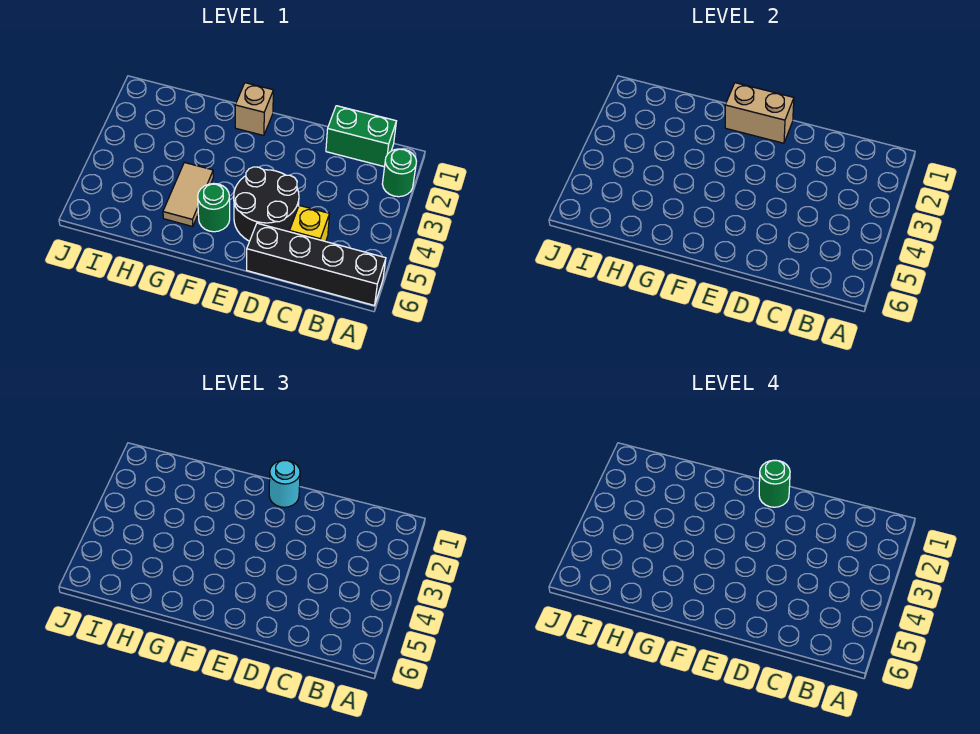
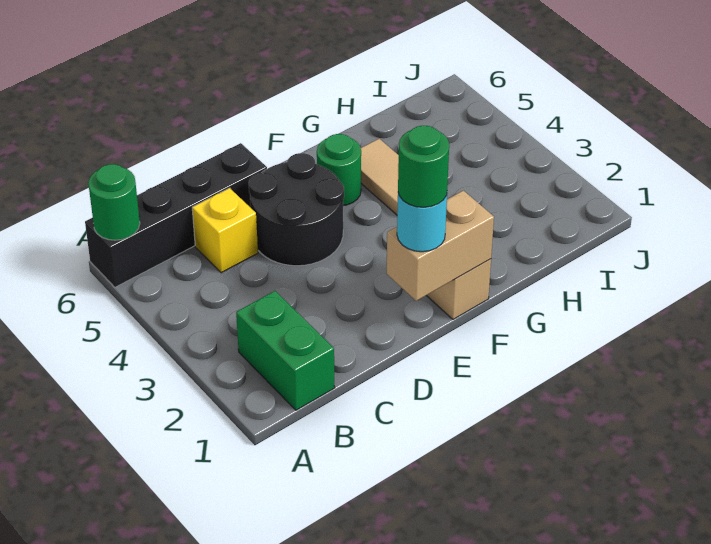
green round brick A2 level 1 -> green round brick A6 level 2
green brick B1:C1 level 1 -> green brick B1:B2 level 1

